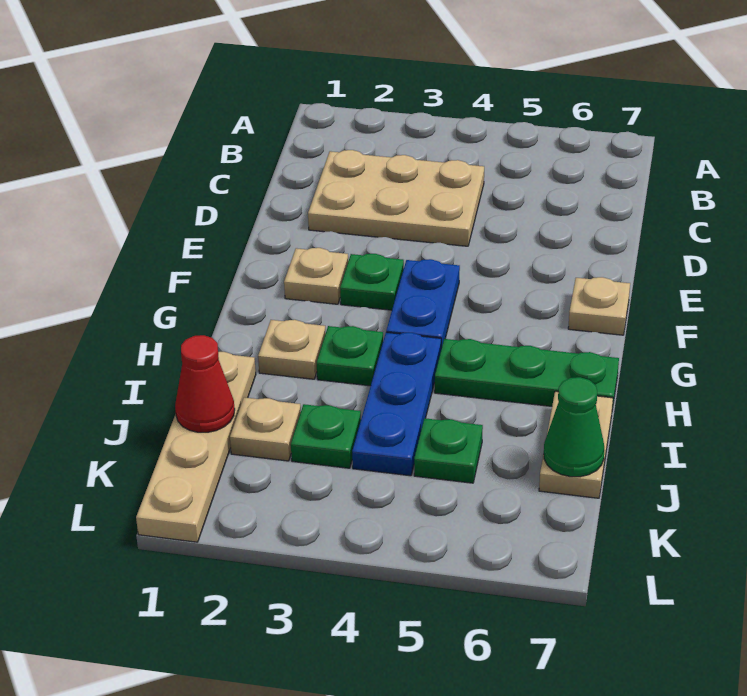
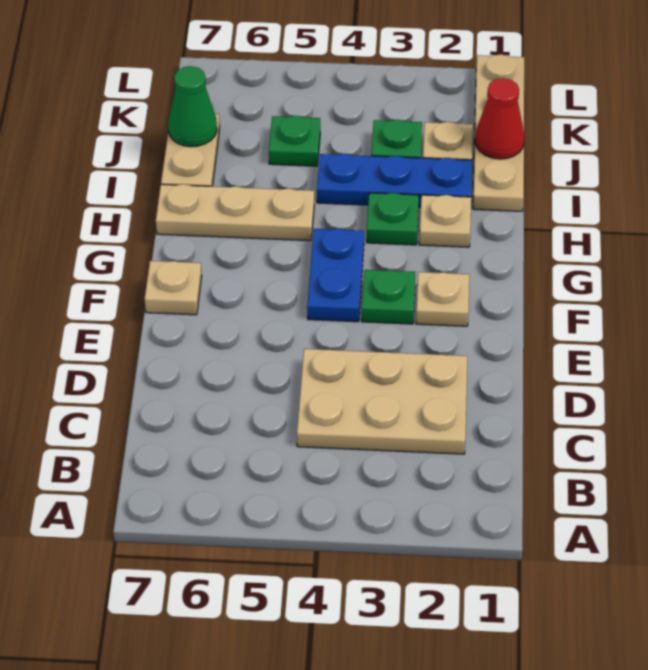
blue plate H4:J4 level 1 -> blue plate I2:I4 level 1
green plate H5:H7 level 1 -> tan plate H5:H7 level 1

